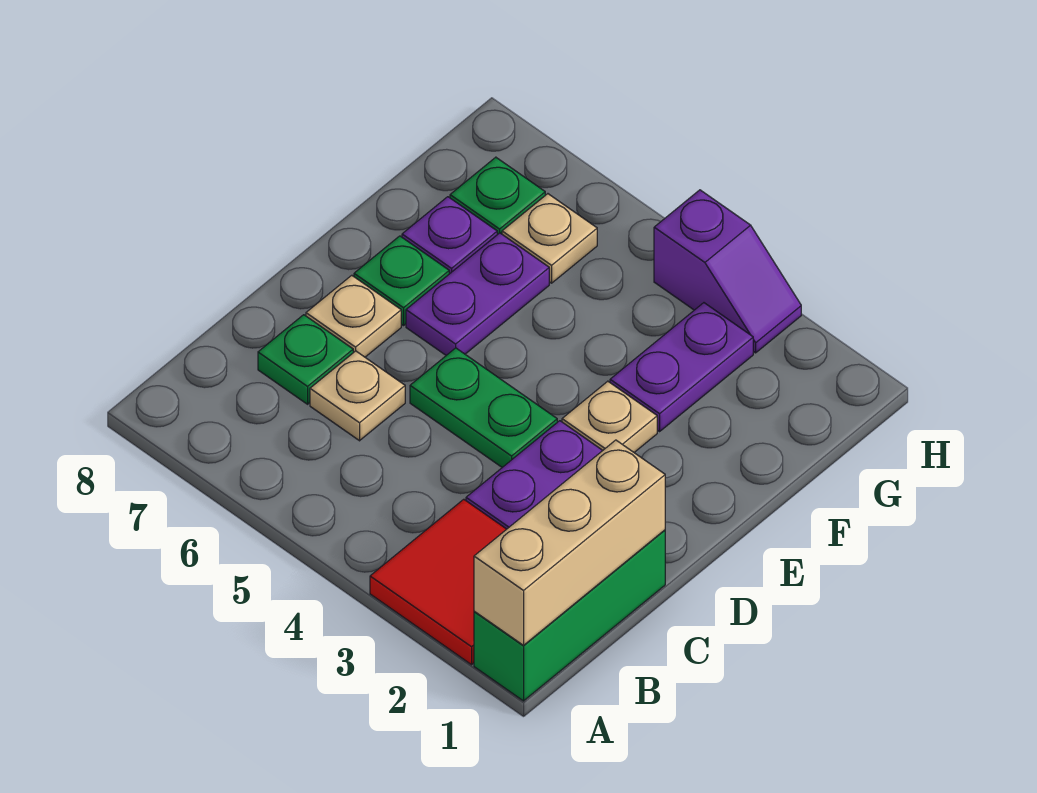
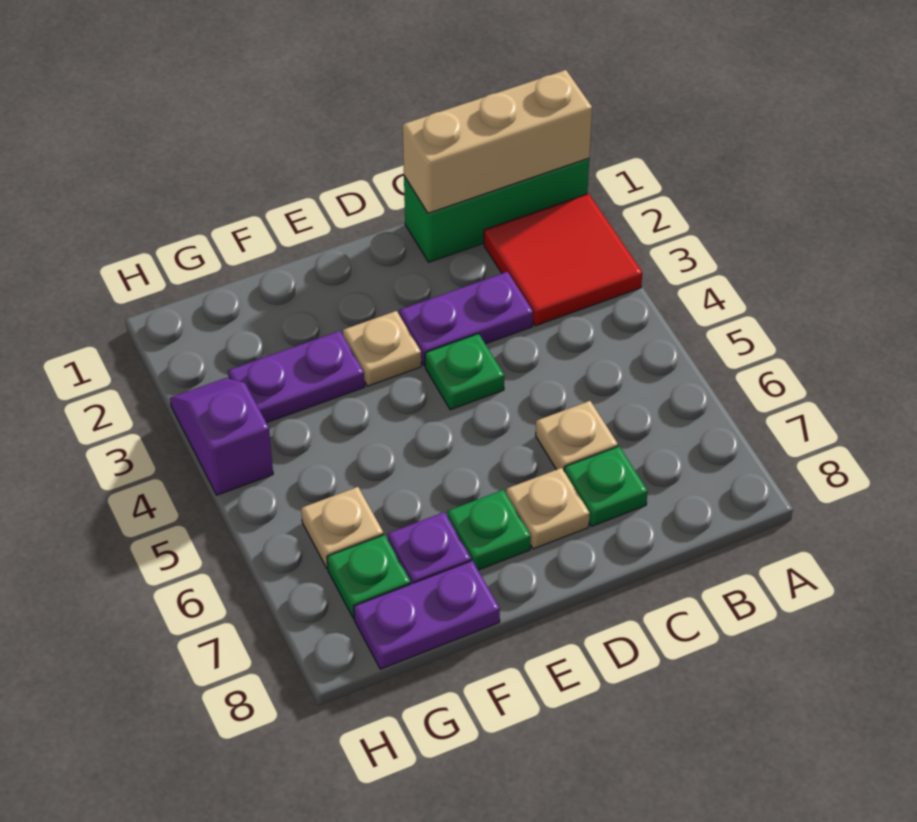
green plate D4:D5 level 1 -> green plate D4 level 1
purple plate E6:F6 level 1 -> purple plate F8:G8 level 1

